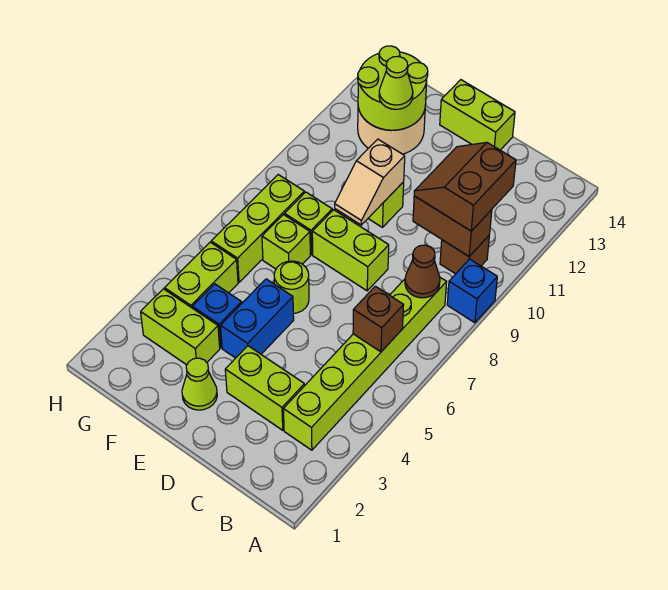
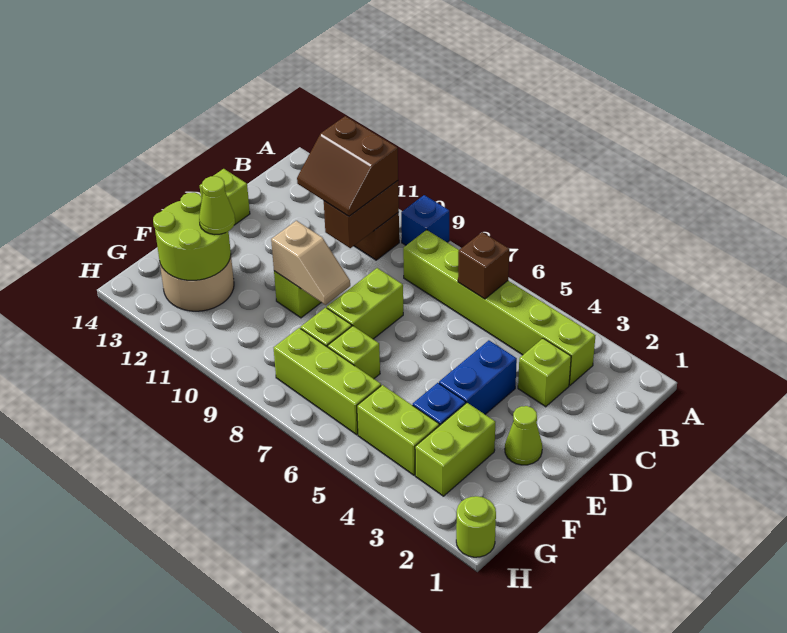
brown cone B8 level 2 -> none
lime brick C3:D3 level 1 -> lime brick C3 level 1
lime brick D14:E14 level 1 -> lime brick D14 level 1
blue brick E4:E5 level 1 -> blue brick D4:E4 level 1
lime round brick E6 level 1 -> lime round brick H1 level 1

